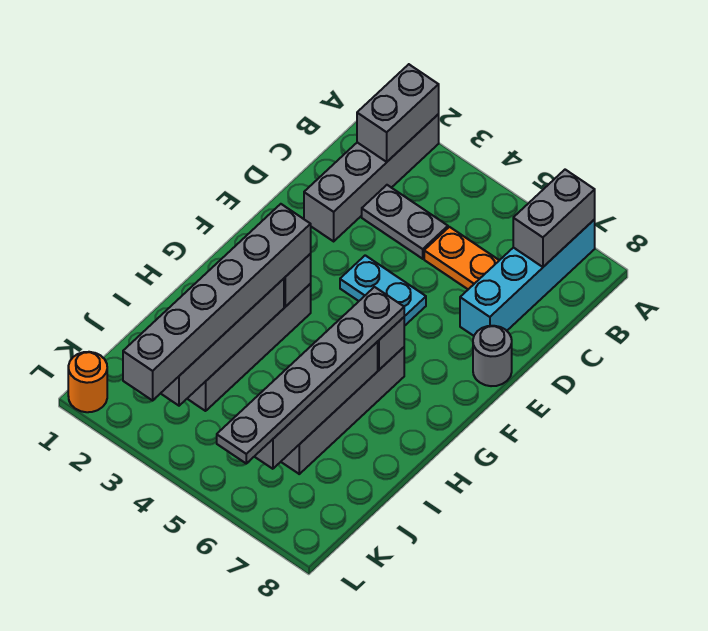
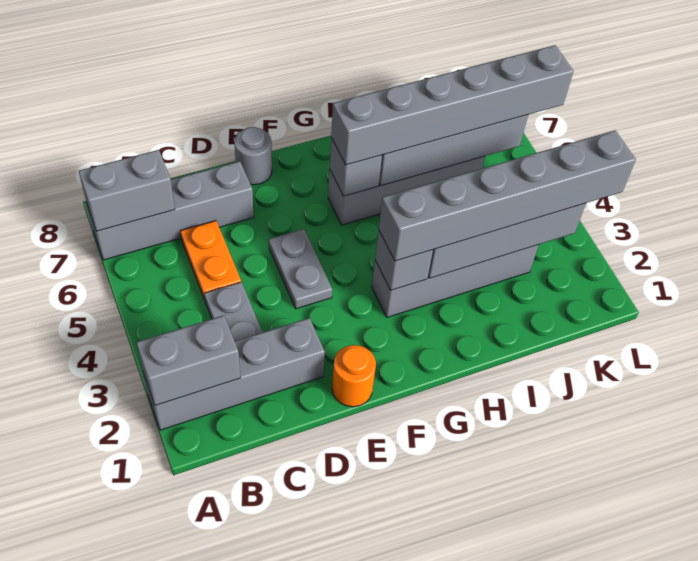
cyan brick A7:D7 level 1 -> grey brick A7:D7 level 1
cyan plate E4:E5 level 1 -> grey plate E4:E5 level 1
grey plate G6:L6 level 3 -> grey brick G6:L6 level 3
orange round brick L1 level 1 -> orange round brick E1 level 1

